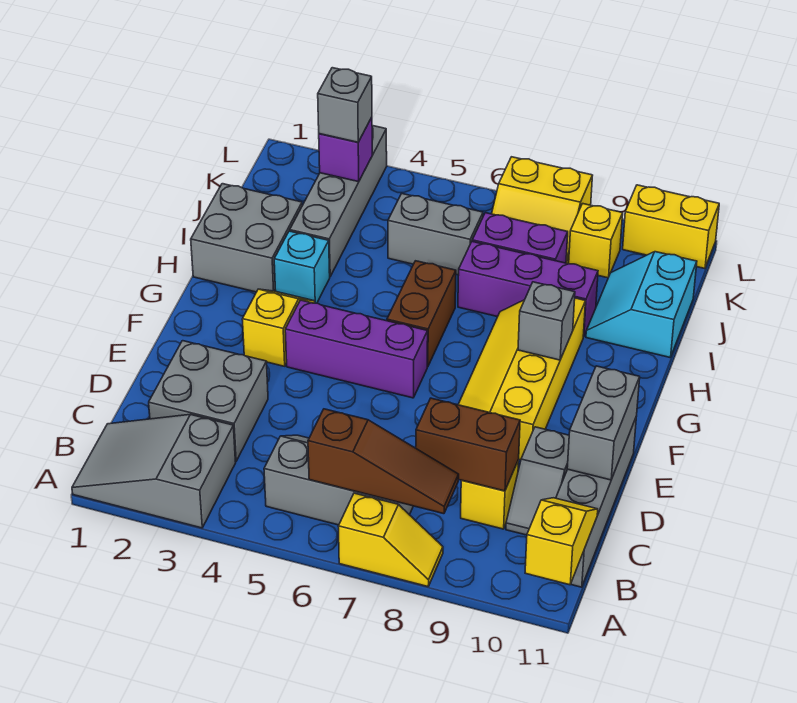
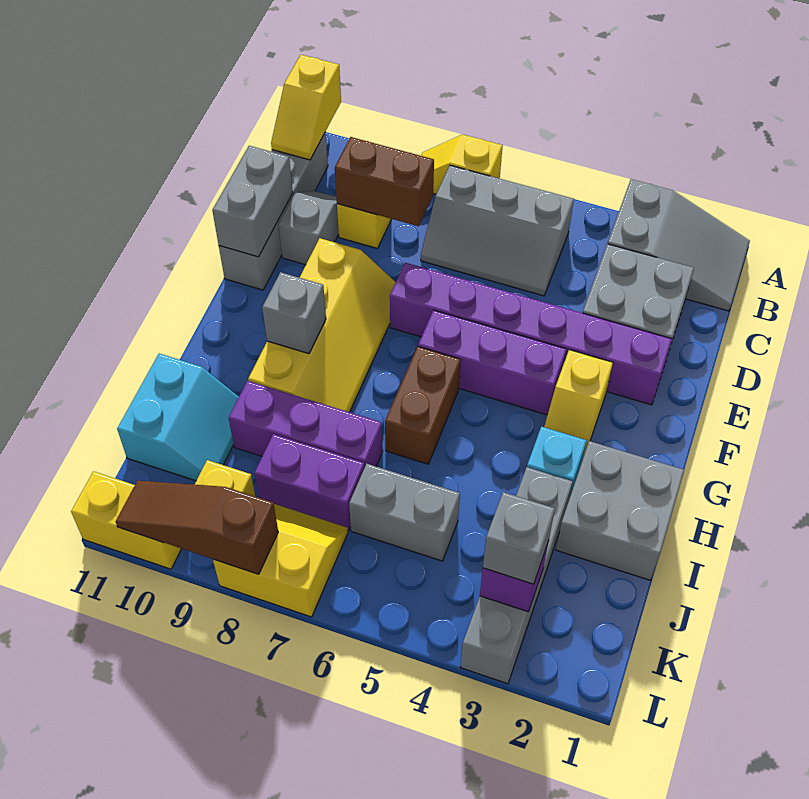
brown slope B6:B8 level 2 top 6 -> brown slope L8:L10 level 2 top 8
none -> purple brick E2:E7 level 1

